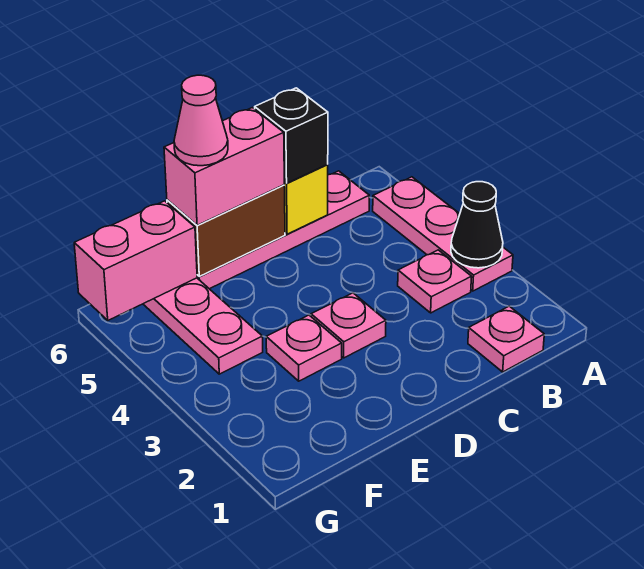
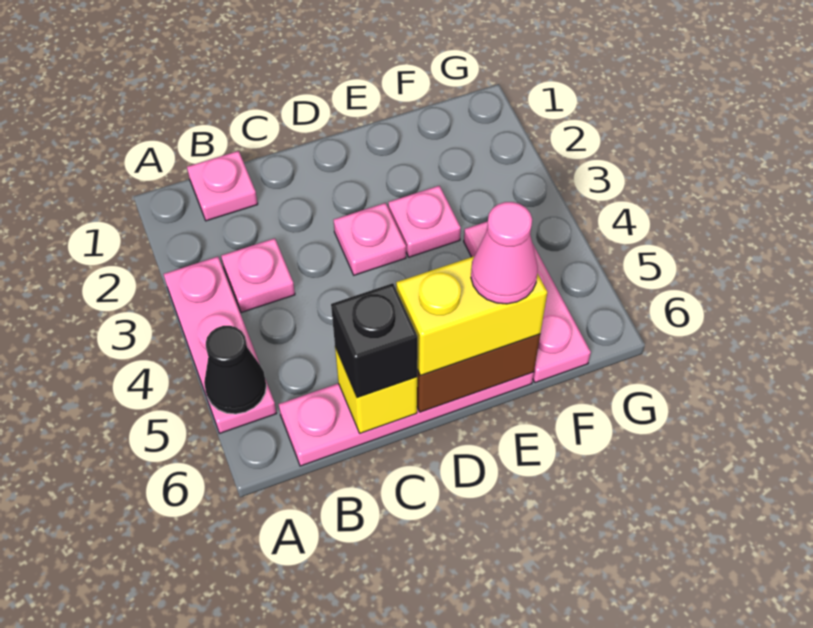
black cone A3 level 2 -> black cone A5 level 2
pink brick D6:E6 level 3 -> yellow brick D6:E6 level 3
pink brick F6:G6 level 2 -> none

